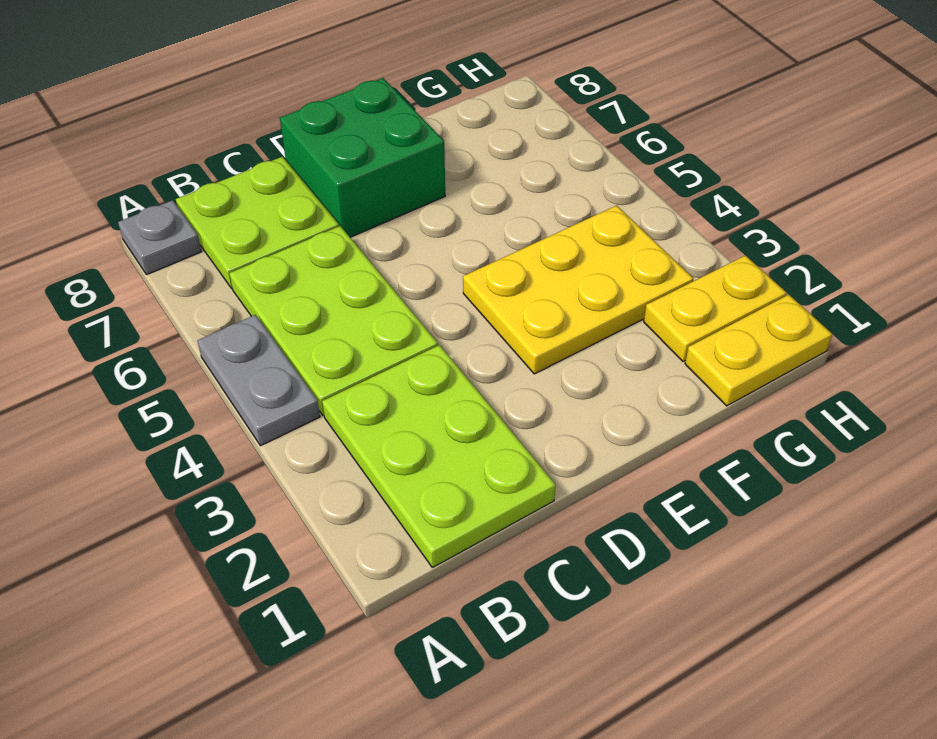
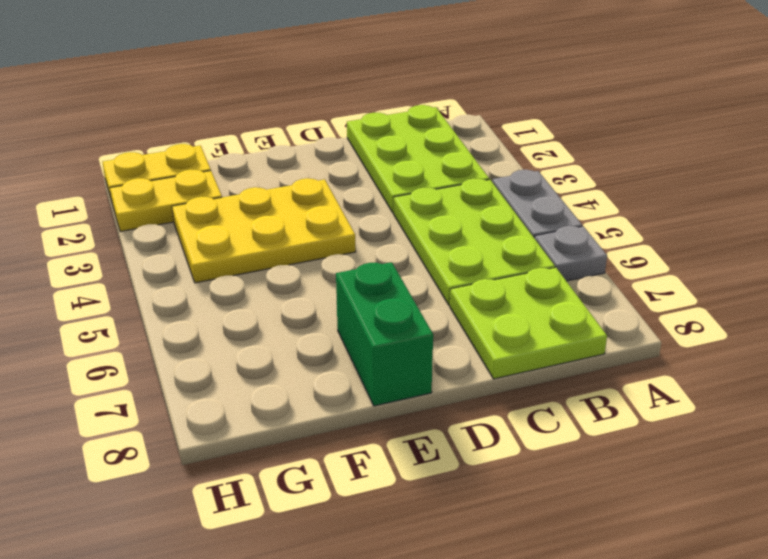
grey plate A8 level 1 -> grey plate A6 level 1
green brick D7:E8 level 1 -> green brick E7:E8 level 1

